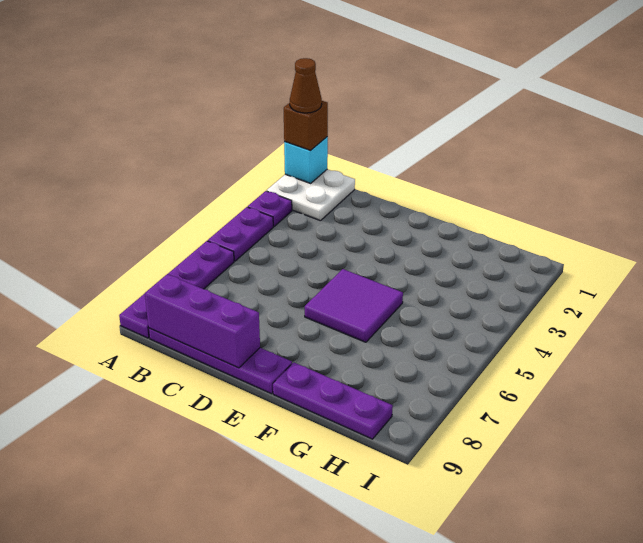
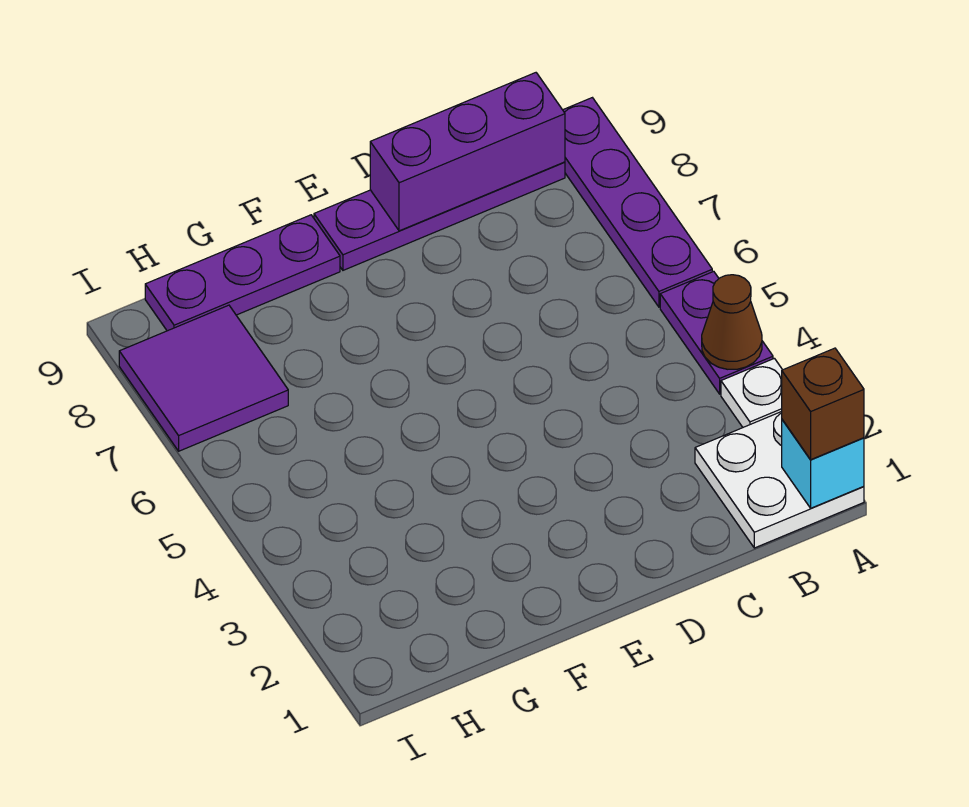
brown cone A1 level 4 -> brown cone A4 level 2
purple plate A3 level 1 -> white plate A3 level 1
purple tile E5:F6 level 1 -> purple tile H7:I8 level 1

